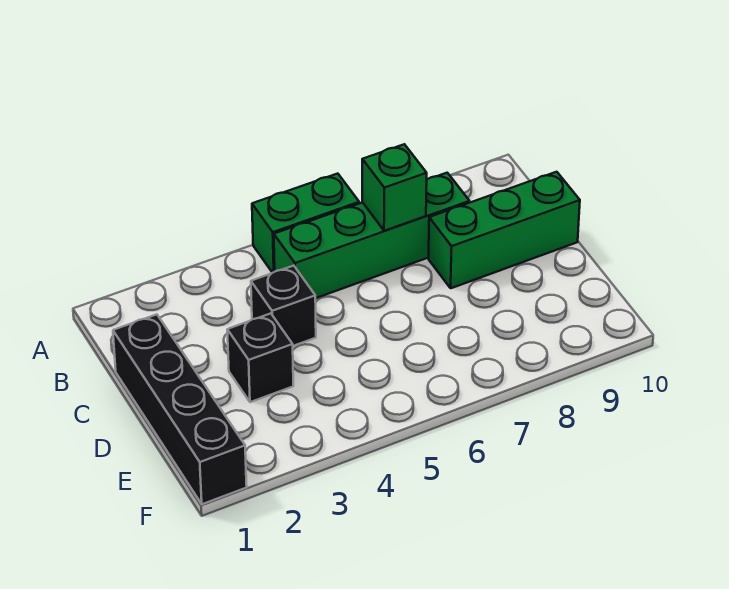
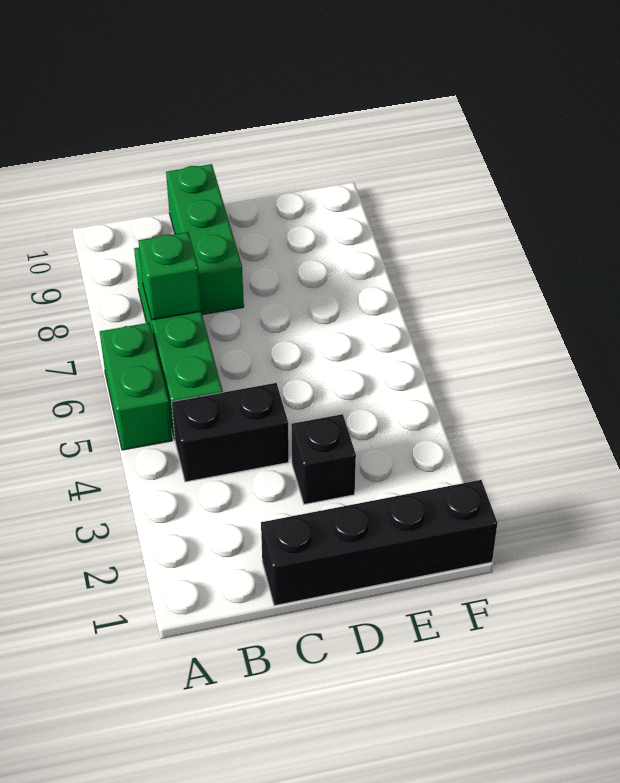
black brick C4 level 1 -> black brick B4:C4 level 1

